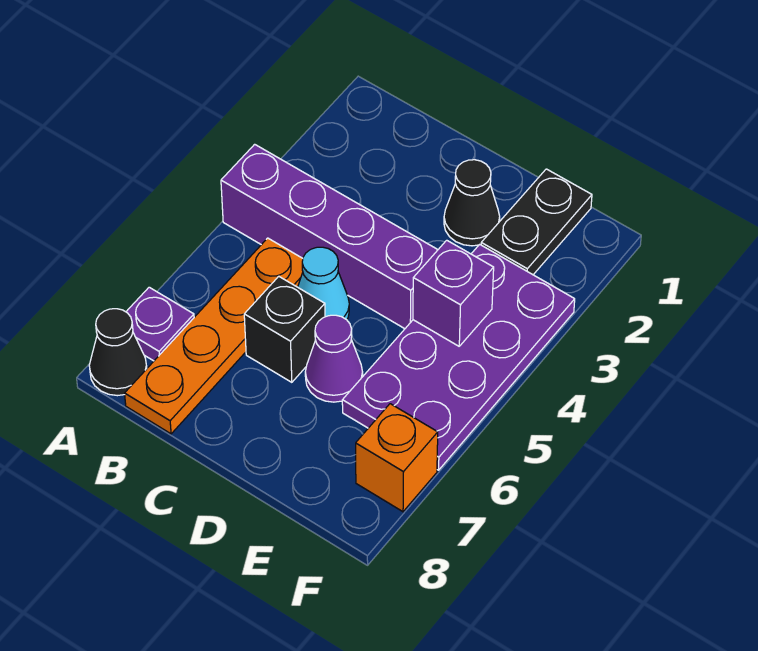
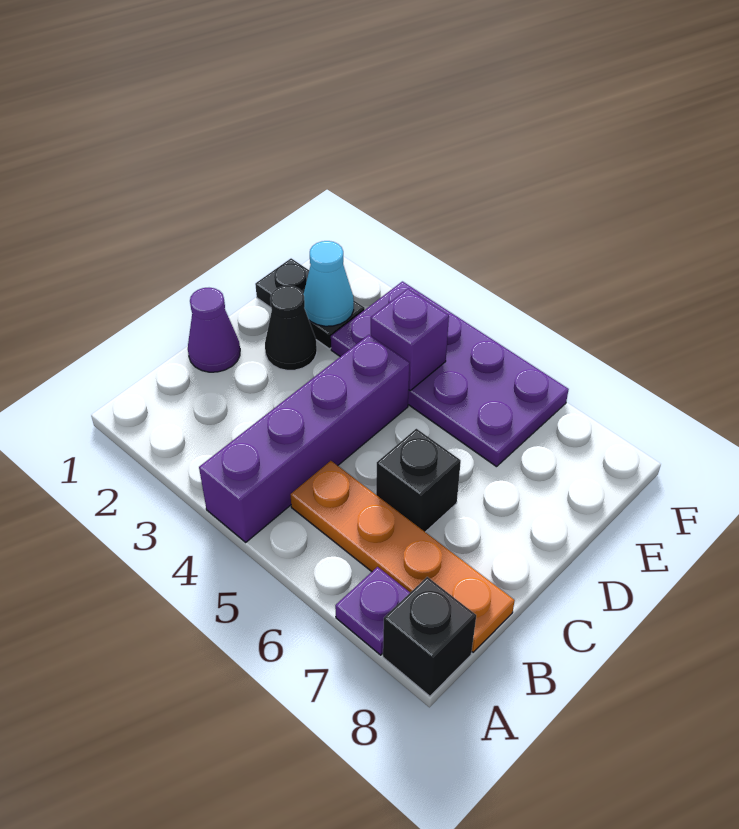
black cone A8 level 1 -> black brick A8 level 1
cyan cone C5 level 1 -> cyan cone E2 level 2
purple cone D6 level 1 -> purple cone C1 level 1
orange brick F7 level 1 -> none

